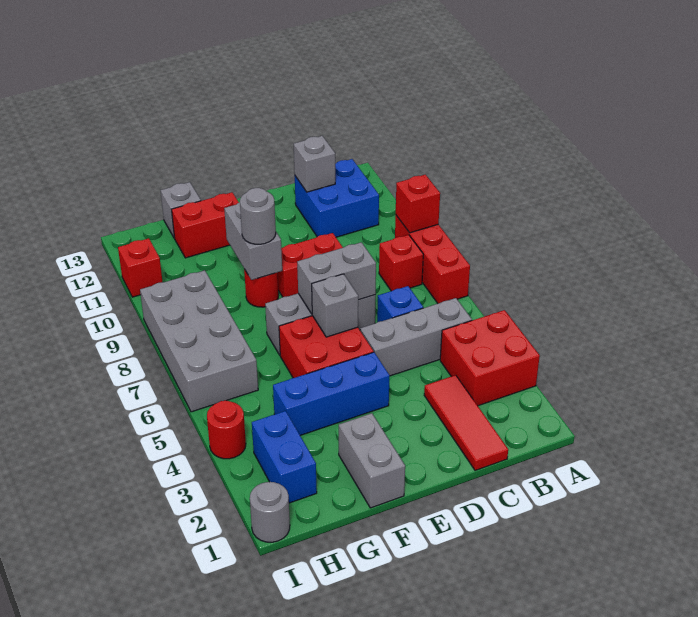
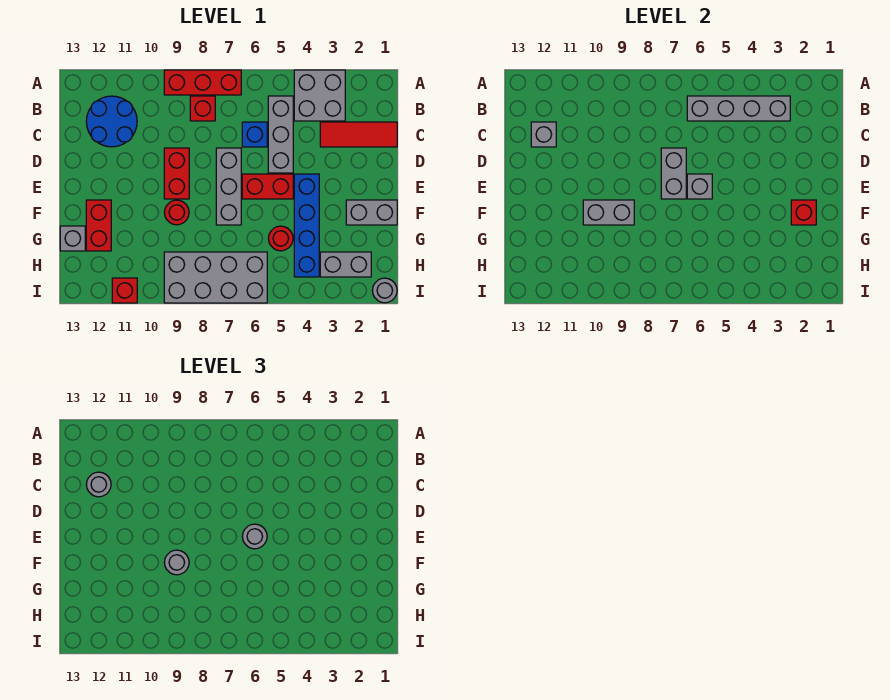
red brick A3:B4 level 1 -> grey brick A3:B4 level 1
red brick A9 level 2 -> red brick F2 level 2
none -> grey brick B3:B6 level 2
blue brick B11:C12 level 1 -> blue round brick B11:C12 level 1
none -> grey round brick C12 level 3
blue brick E4:G4 level 1 -> blue brick E4:H4 level 1
red brick E5:F6 level 1 -> red brick E5:E6 level 1
none -> grey round brick E6 level 3
blue brick H2:H3 level 1 -> grey brick H2:H3 level 1
red round brick I4 level 1 -> red round brick G5 level 1

